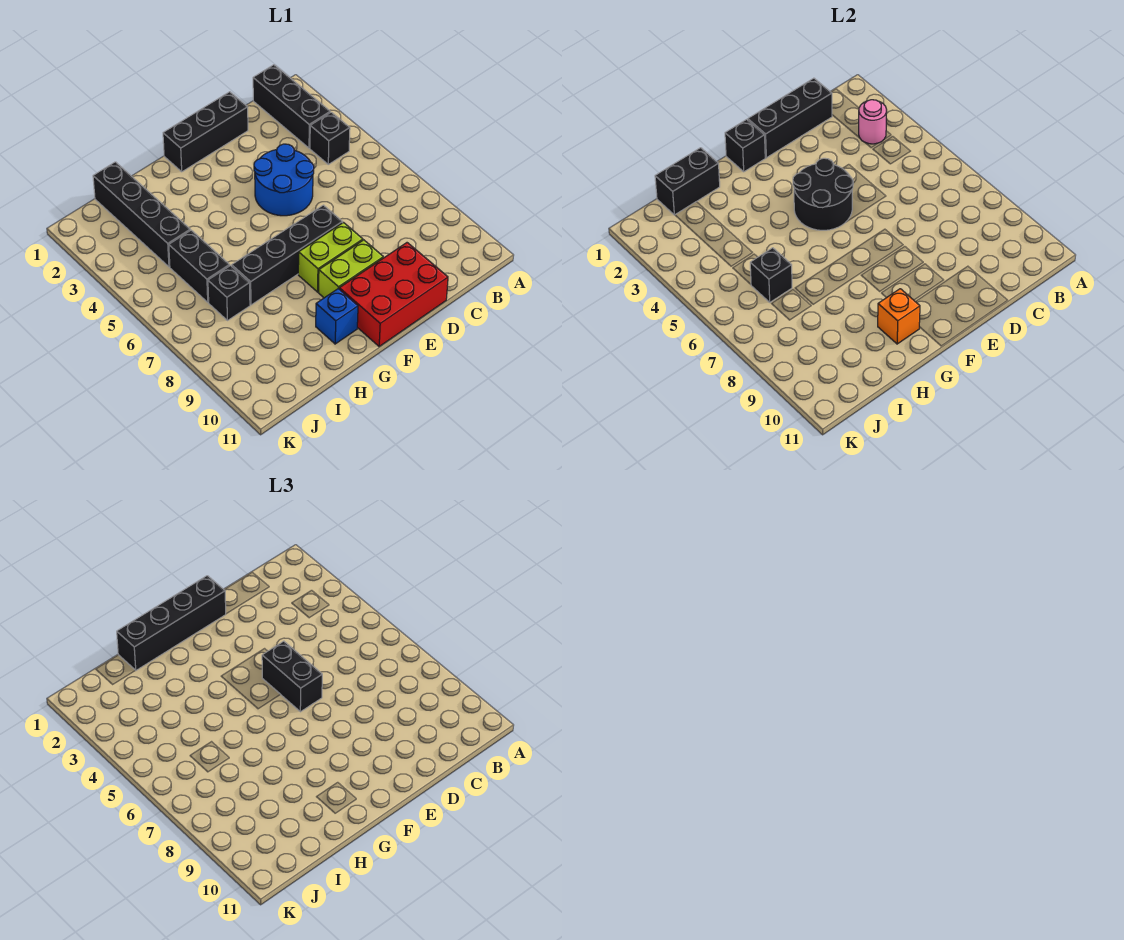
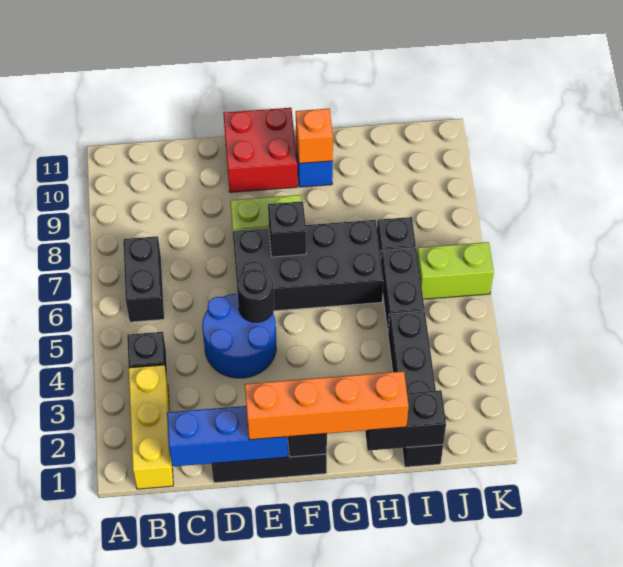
black brick B1:B3 level 1 -> yellow brick B1:B3 level 1
pink round brick B3 level 2 -> none
black brick C1:E1 level 2 -> blue brick C1:E1 level 2
red brick D10:F11 level 1 -> red brick E10:F11 level 1
black brick E1:H1 level 3 -> orange brick E1:H1 level 3
black round brick E4:F5 level 2 -> black round brick E5 level 2
black brick E5:E6 level 3 -> black brick B6:B7 level 1
black brick E7:H7 level 1 -> black brick E6:H7 level 1
lime brick E9:F9 level 1 -> lime brick J6:K6 level 1
black brick I6 level 2 -> black brick F7 level 2

